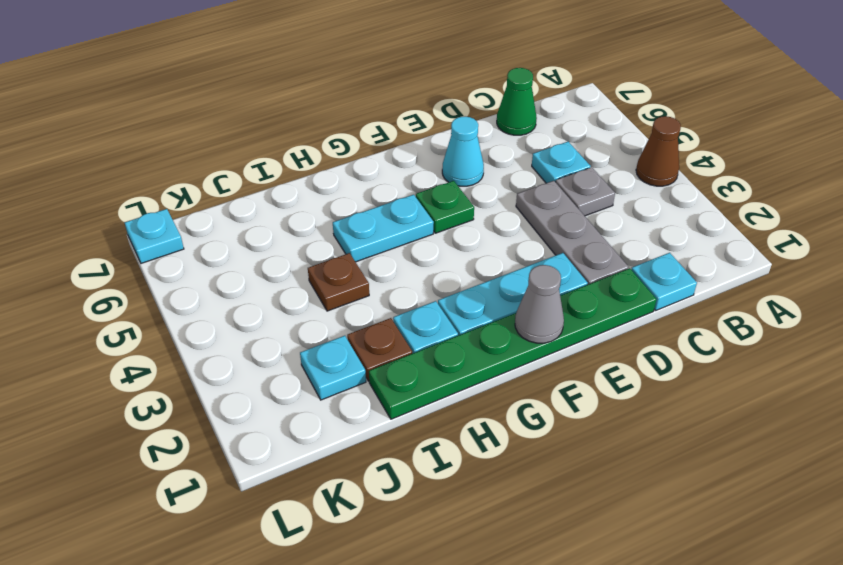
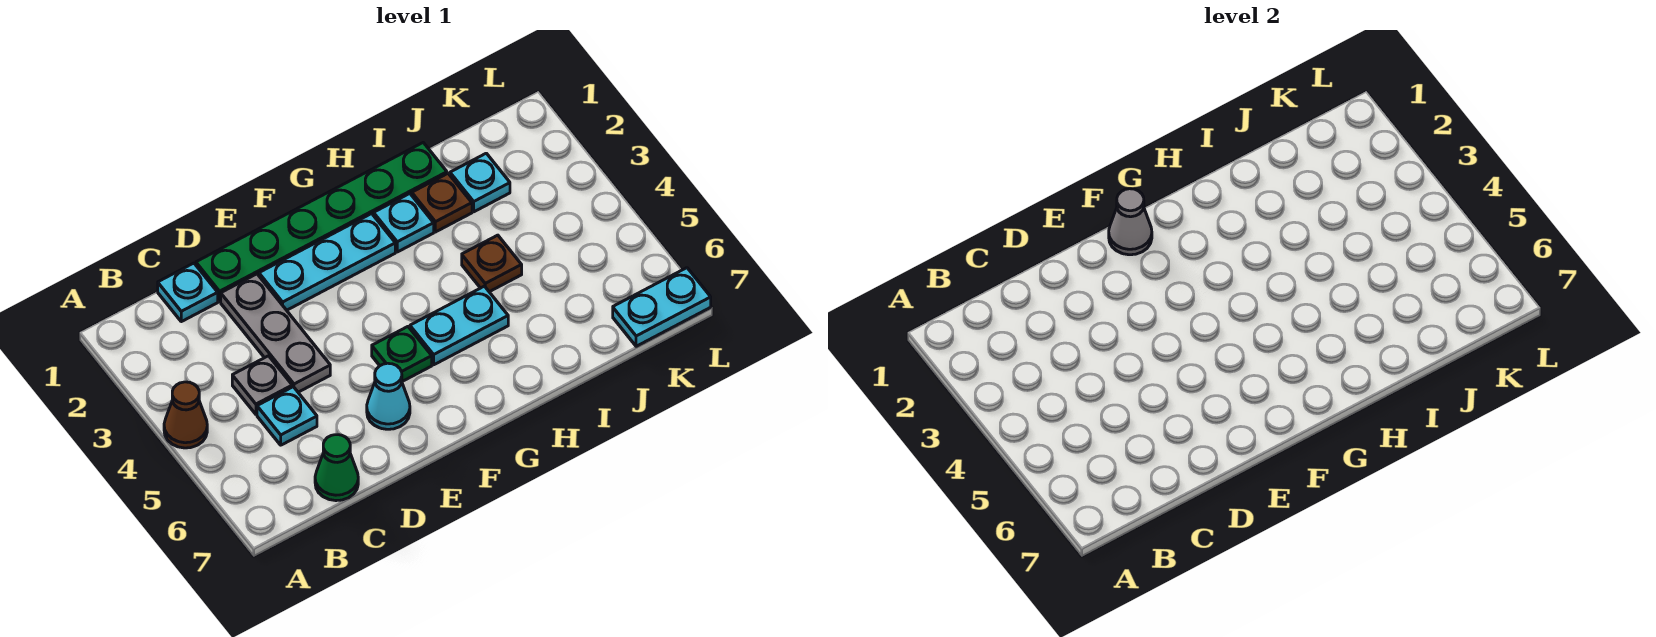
cyan plate L7 level 1 -> cyan plate K7:L7 level 1

